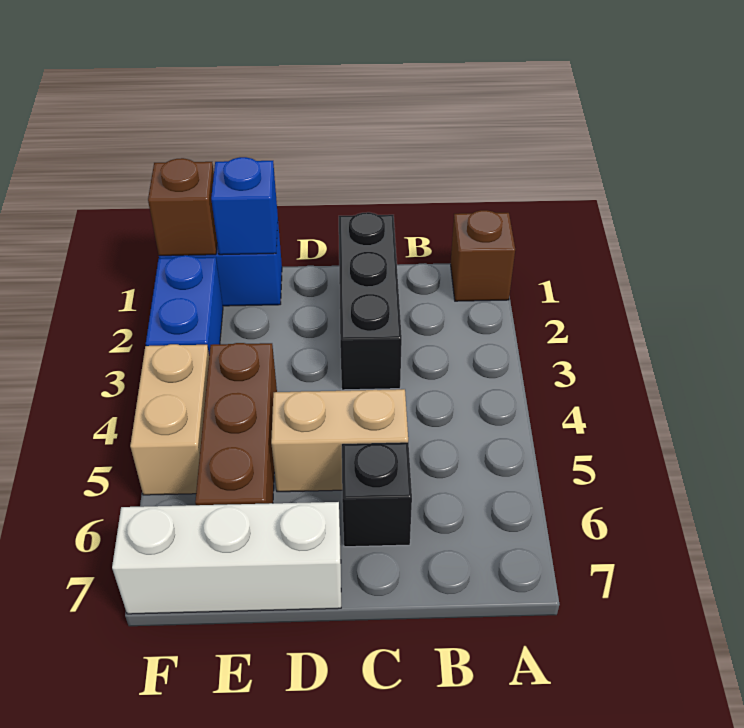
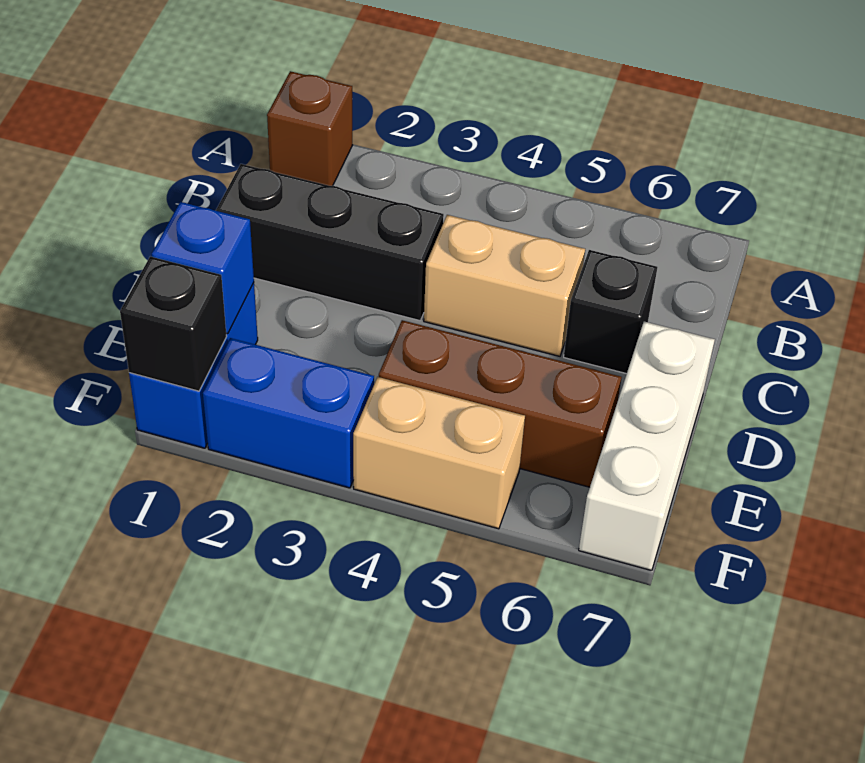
tan brick C5:D5 level 1 -> tan brick C4:C5 level 1
brown brick F1 level 2 -> black brick F1 level 2

